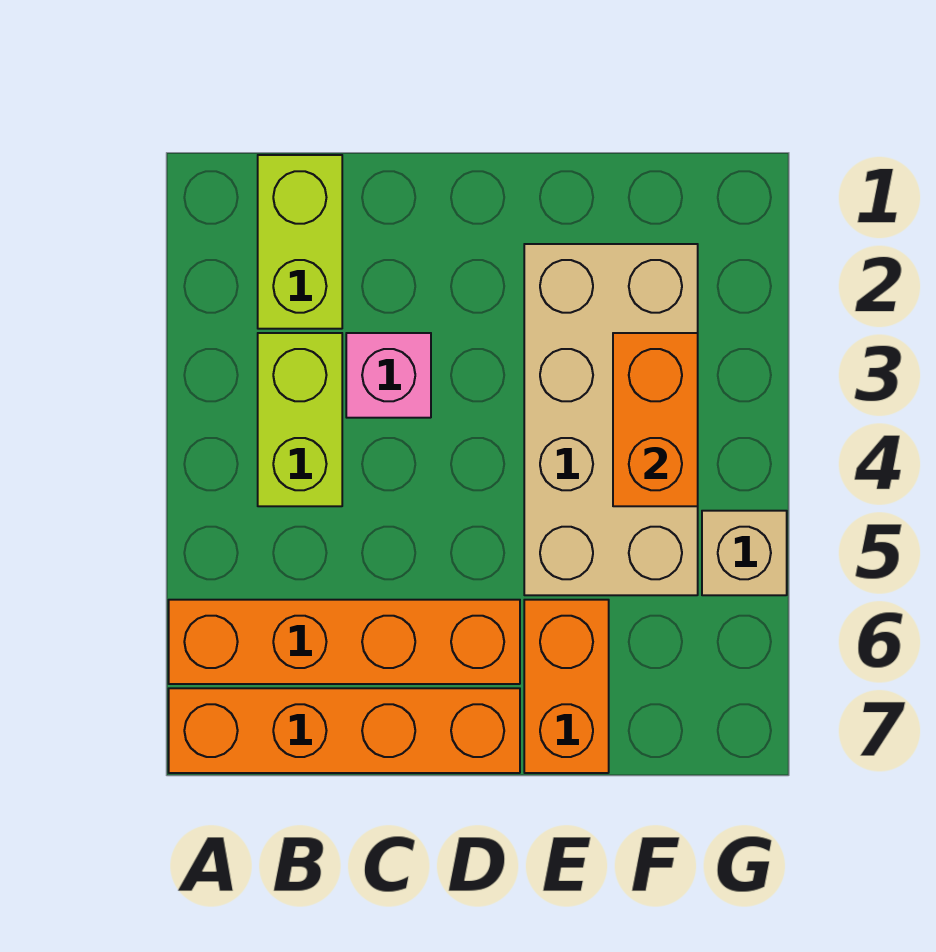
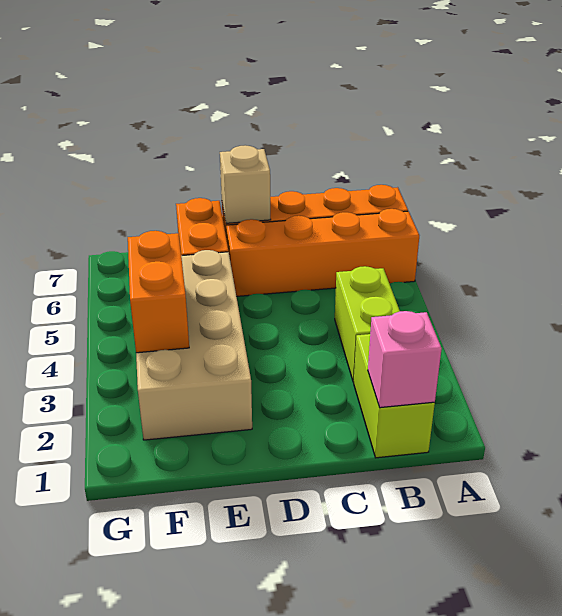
pink brick C3 level 1 -> pink brick B1 level 2
tan brick G5 level 1 -> tan brick D7 level 2

